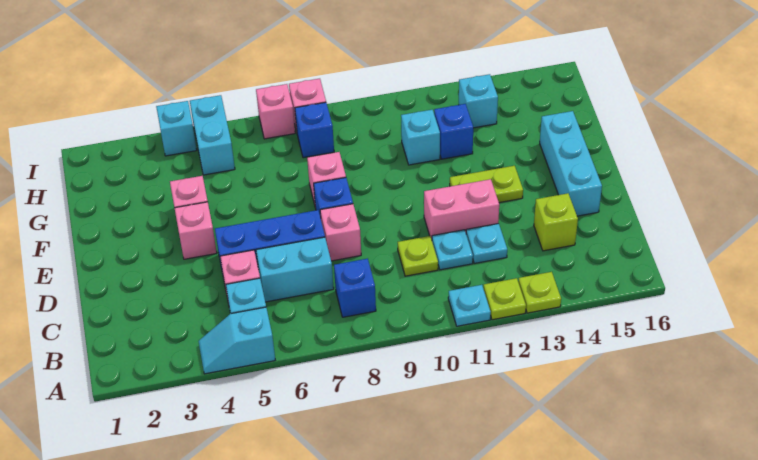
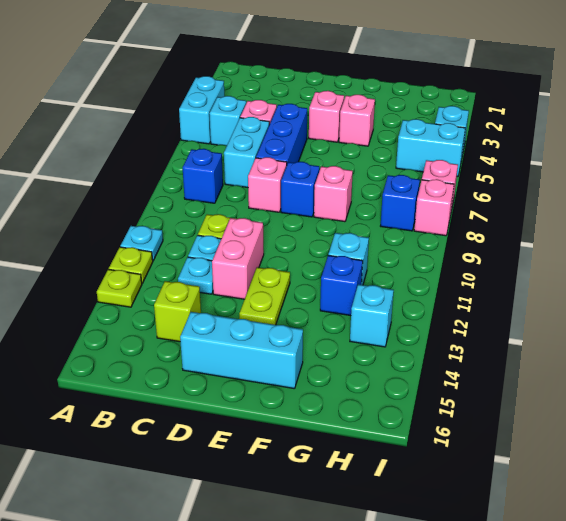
cyan slope A4:A5 level 1 top 5 -> cyan brick A4:A5 level 1

